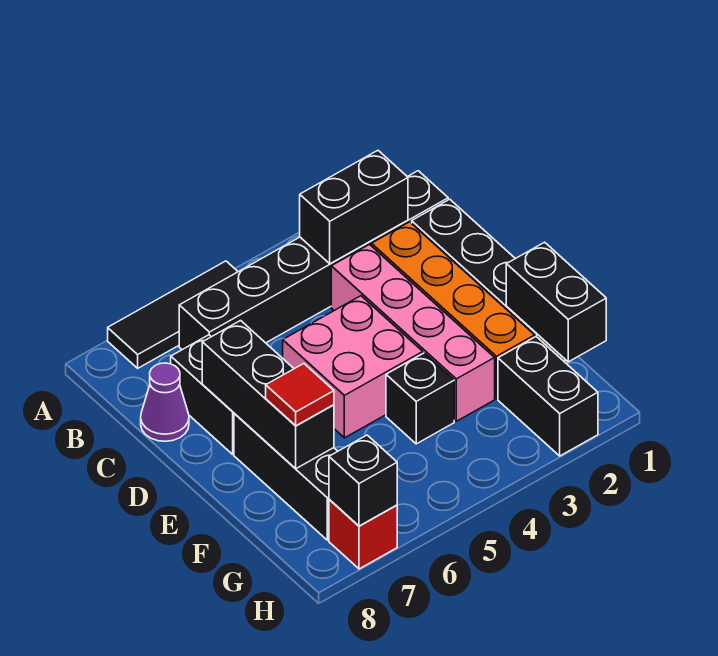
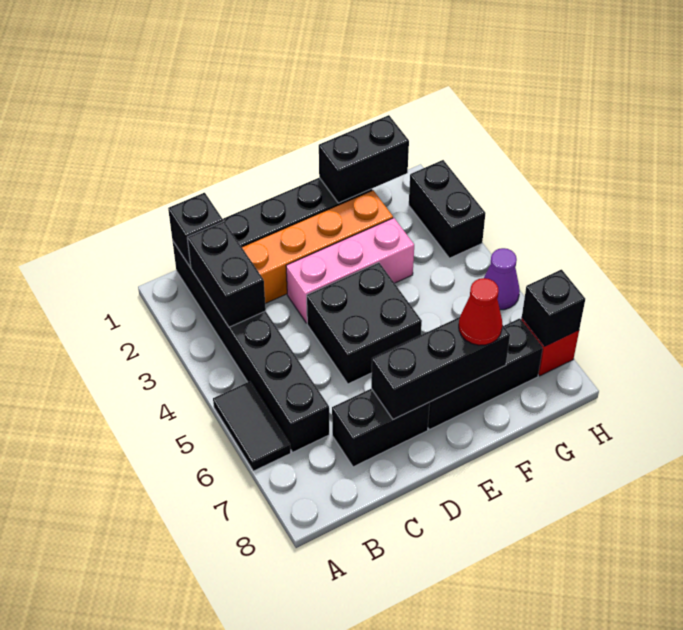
black tile A5:A7 level 1 -> black tile A5:A6 level 1
pink brick C3:F3 level 1 -> pink brick D3:F3 level 1
purple cone C8 level 1 -> purple cone H5 level 1
pink brick D4:E5 level 1 -> black brick D4:E5 level 1
black brick F4 level 1 -> black brick B1 level 2
red tile F7 level 3 -> red cone F7 level 3
black brick G2:H2 level 1 -> black brick H2:H3 level 1

